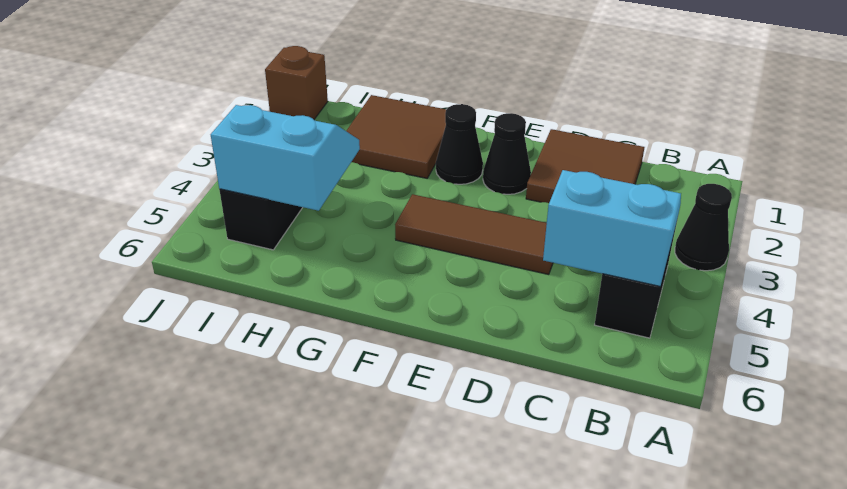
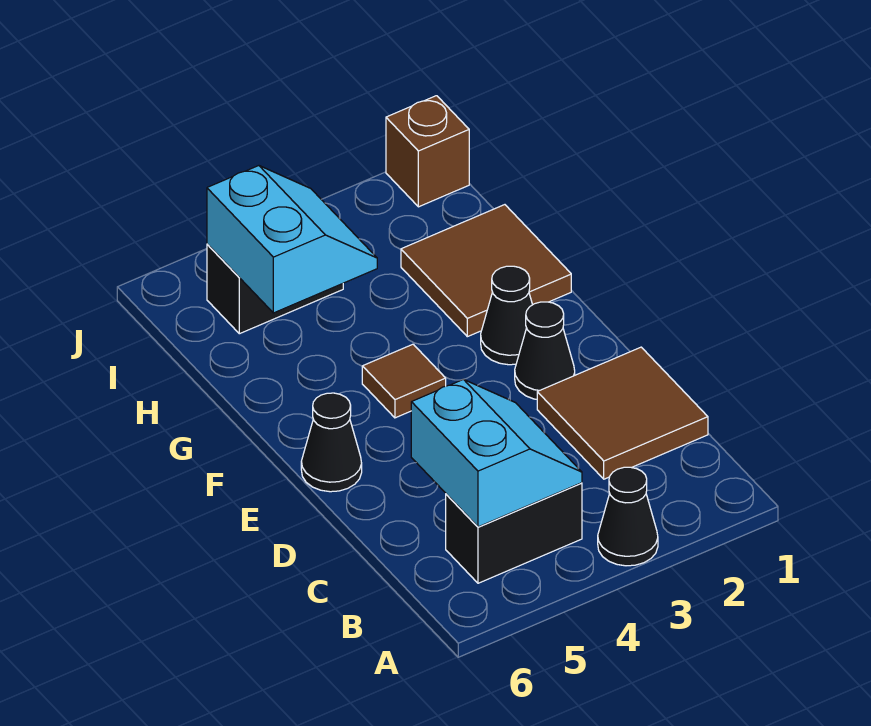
brown tile D4:F4 level 1 -> brown tile F4 level 1
none -> black cone E6 level 1

